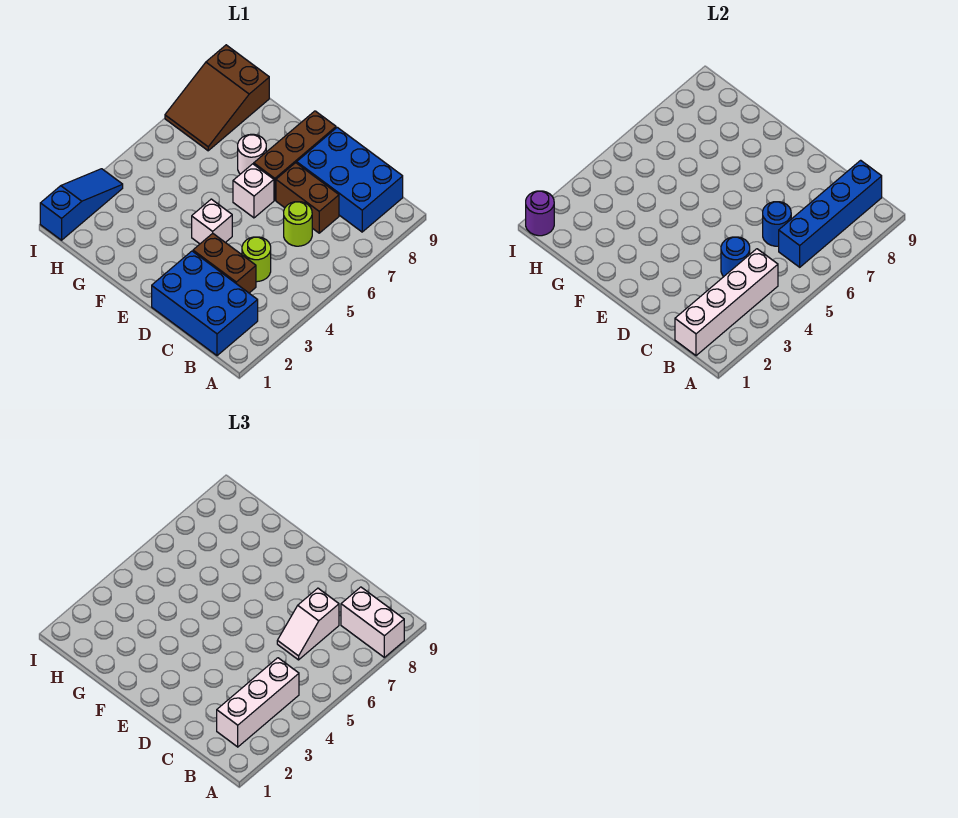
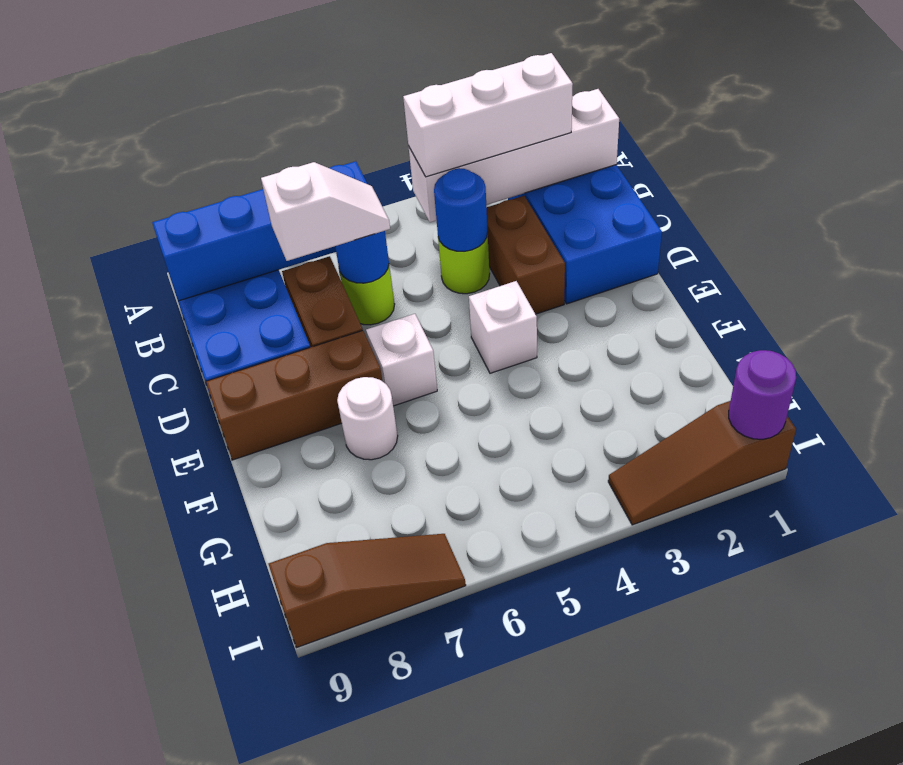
white brick A8:B8 level 3 -> none
brown slope H7:I9 level 1 top 9 -> brown slope I7:I9 level 1 top 9
blue slope I1:I3 level 1 top 1 -> brown slope I1:I3 level 1 top 1

